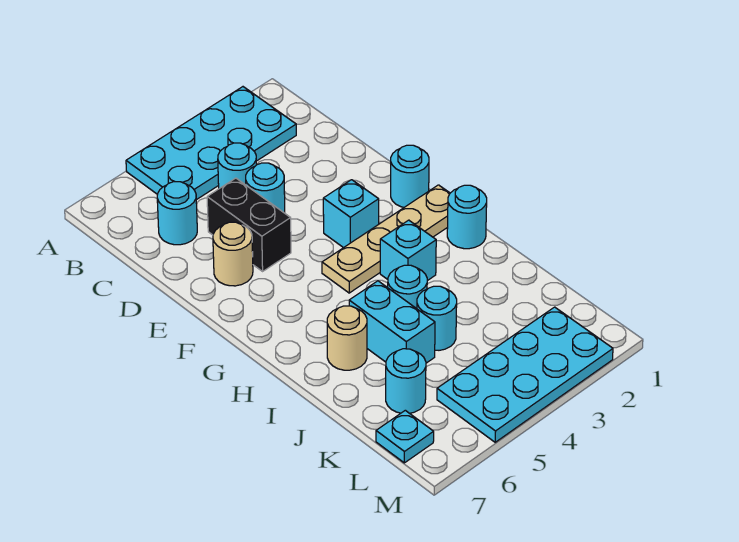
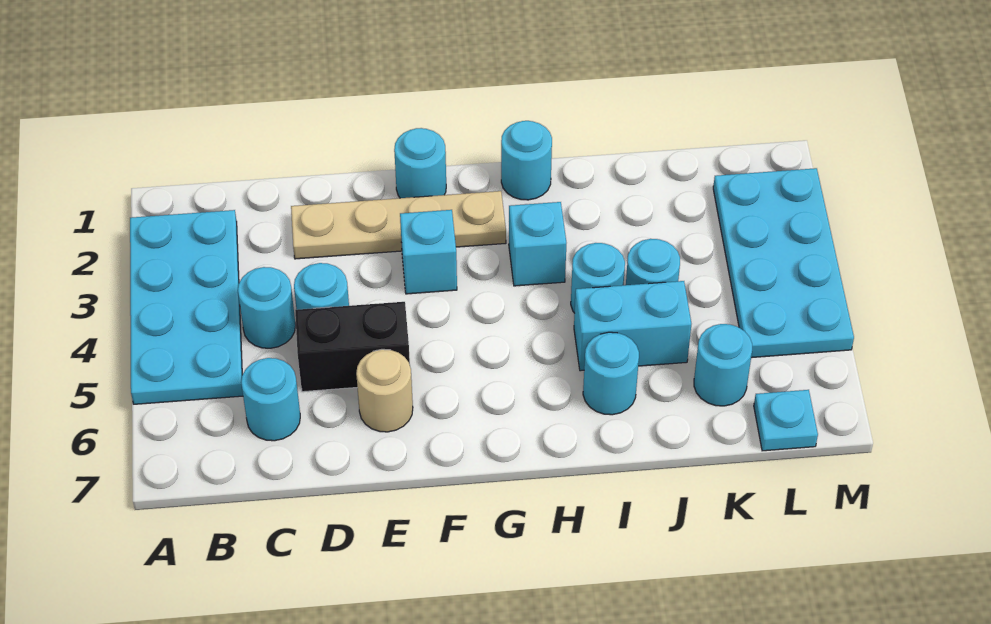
tan plate G1:G4 level 1 -> tan plate D2:G2 level 1
tan round brick I6 level 1 -> cyan round brick I6 level 1

